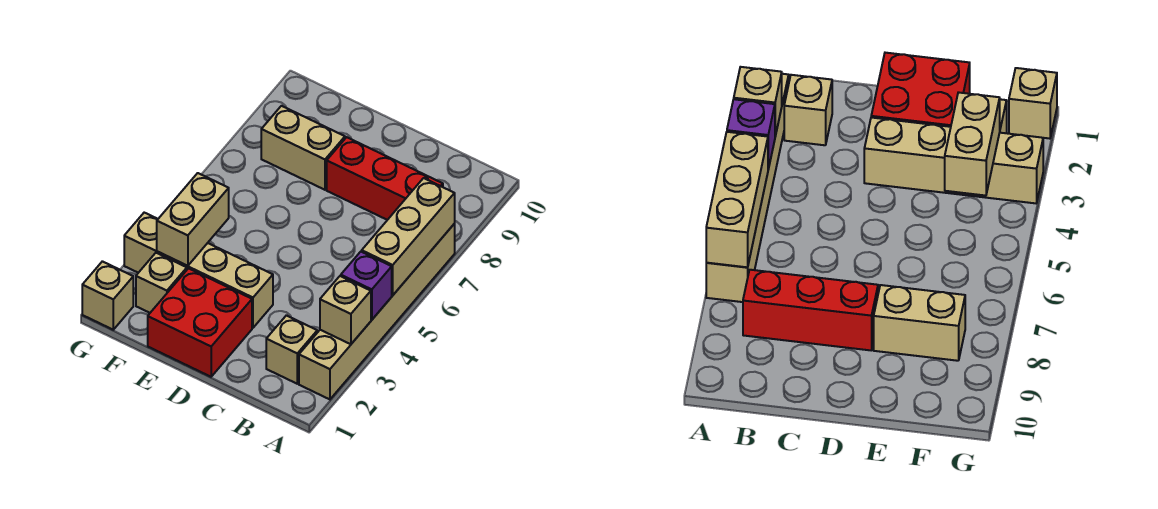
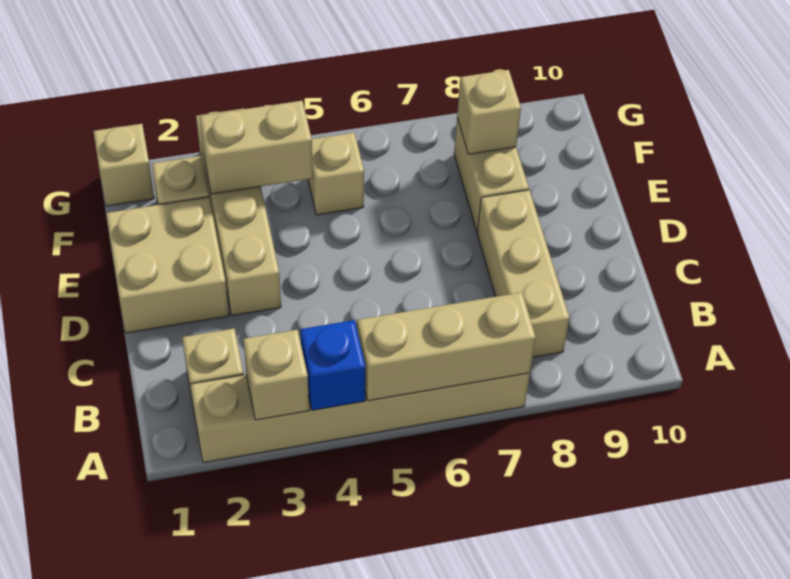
purple brick A4 level 2 -> blue brick A4 level 2
red brick B8:D8 level 1 -> tan brick B8:D8 level 1
red brick D1:E2 level 1 -> tan brick D1:E2 level 1
none -> tan brick F5 level 1
none -> tan brick F8 level 2

